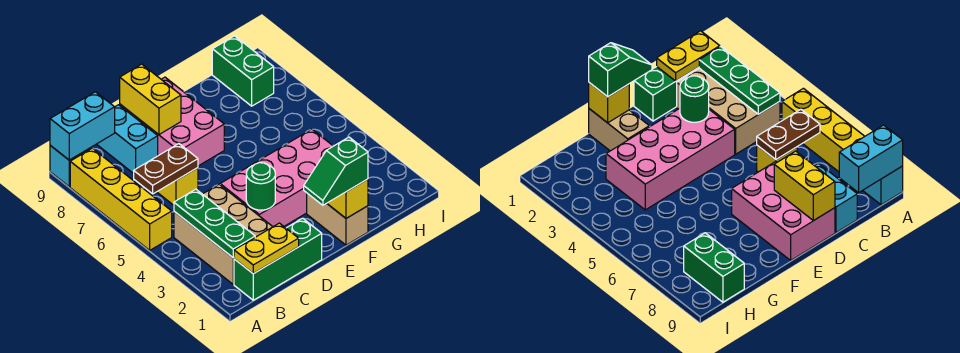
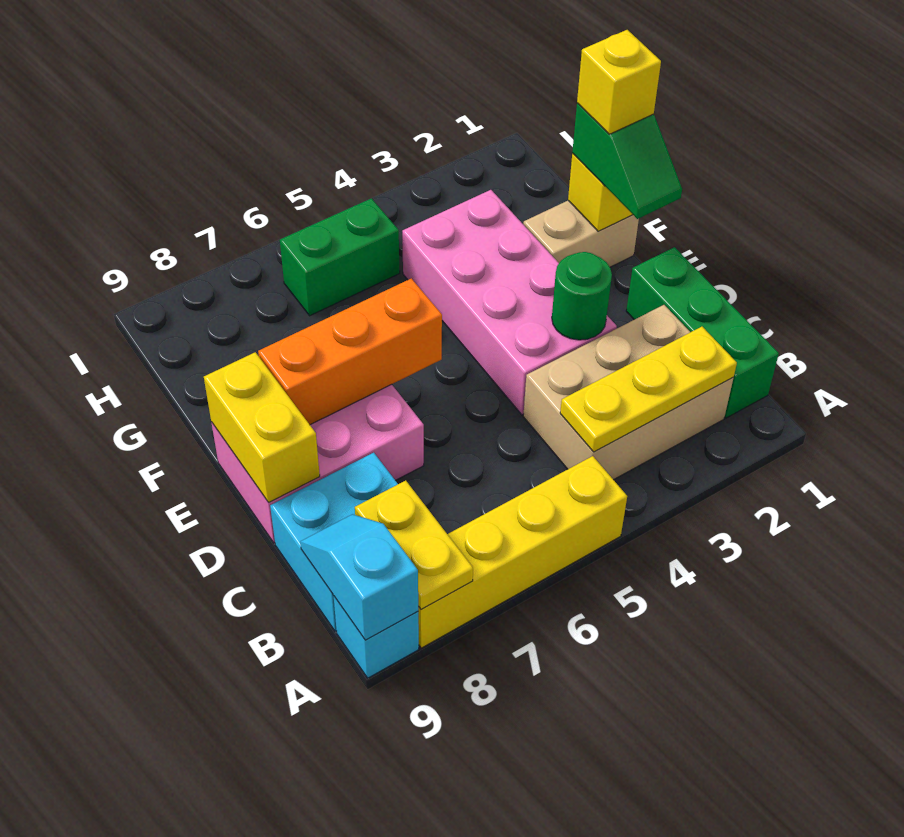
cyan brick A9:B9 level 2 -> cyan slope A9:B9 level 2 top A
yellow plate B1:C1 level 2 -> yellow plate A8:B8 level 2
green plate B2:B4 level 2 -> yellow plate B2:B4 level 2
brown plate B6:C6 level 2 -> none
yellow brick C6 level 1 -> yellow brick F1 level 4
cyan brick C8:C9 level 1 -> cyan brick B8:C9 level 1
yellow brick D8:D9 level 2 -> yellow brick D9:E9 level 2
none -> orange brick E6:E8 level 2
green brick H8:H9 level 1 -> green brick H5:H6 level 1

